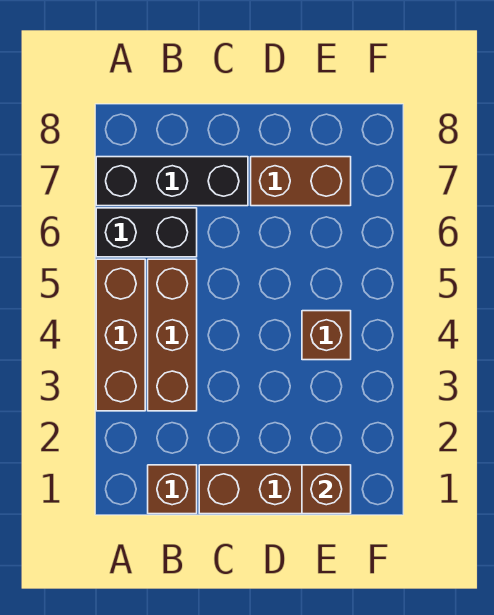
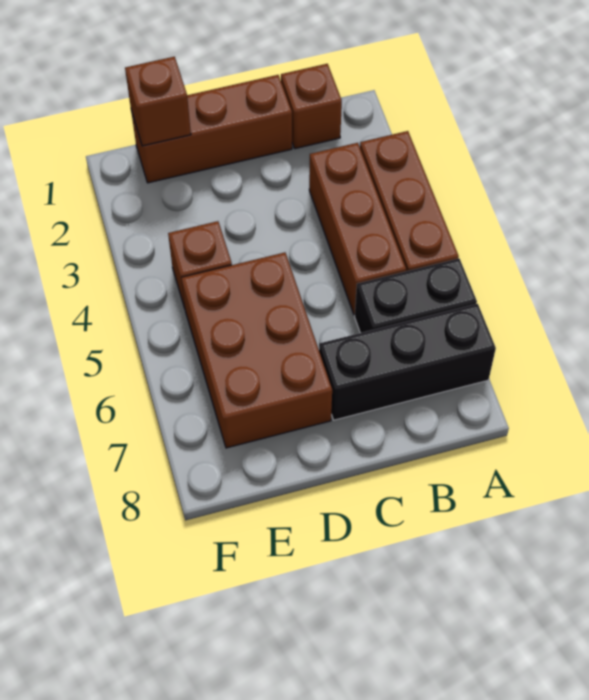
brown brick D7:E7 level 1 -> brown brick D5:E7 level 1

